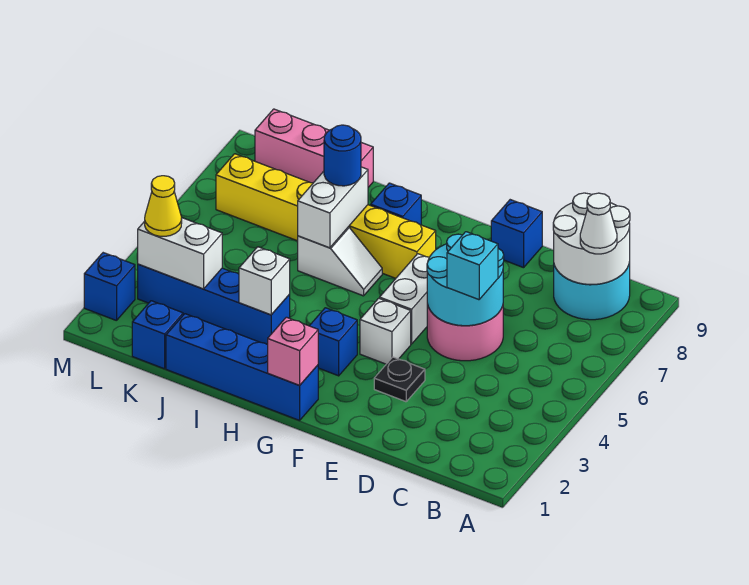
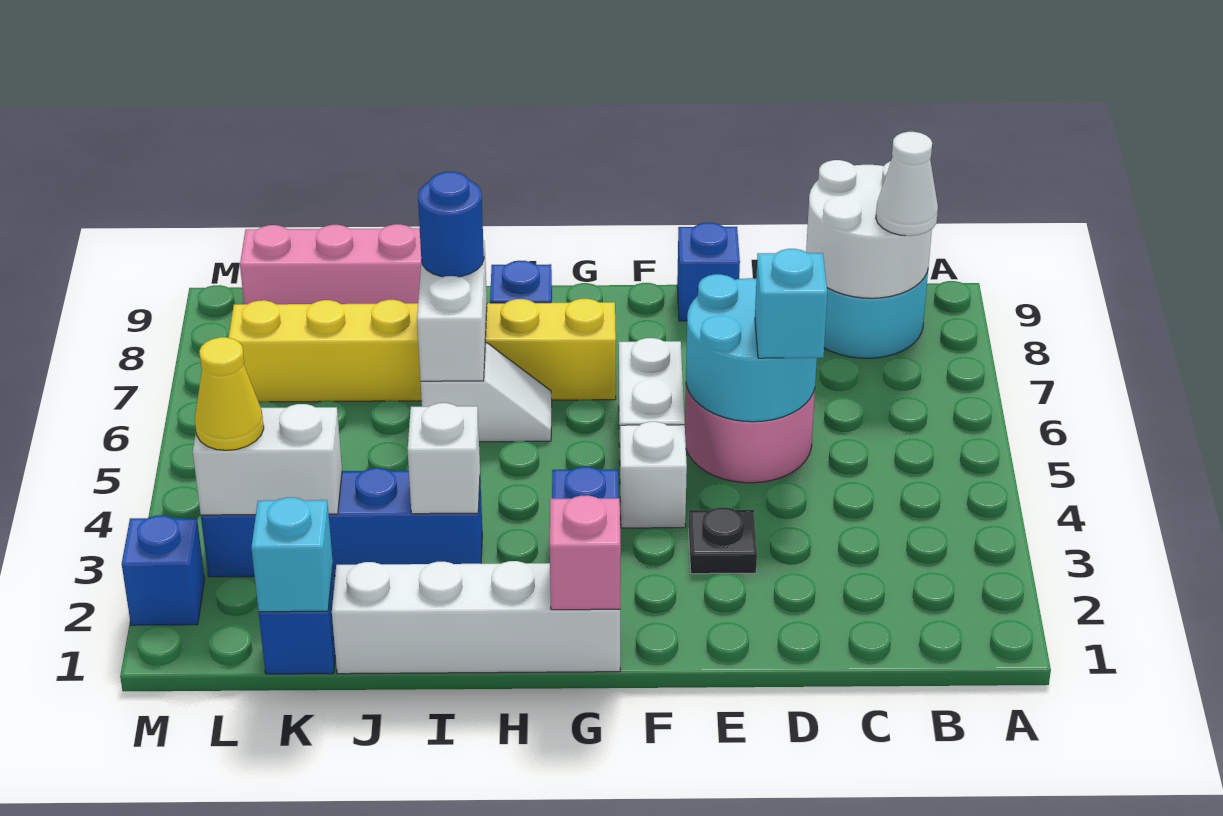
blue brick G1:J1 level 1 -> white brick G1:J1 level 1
none -> cyan brick K1 level 2

